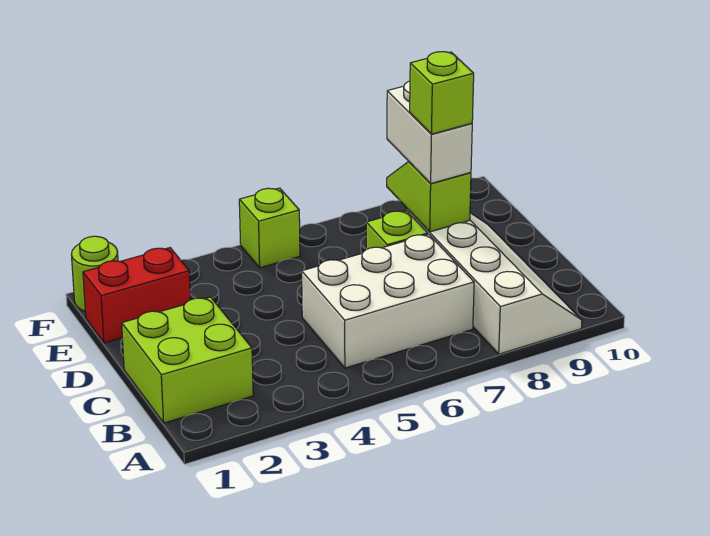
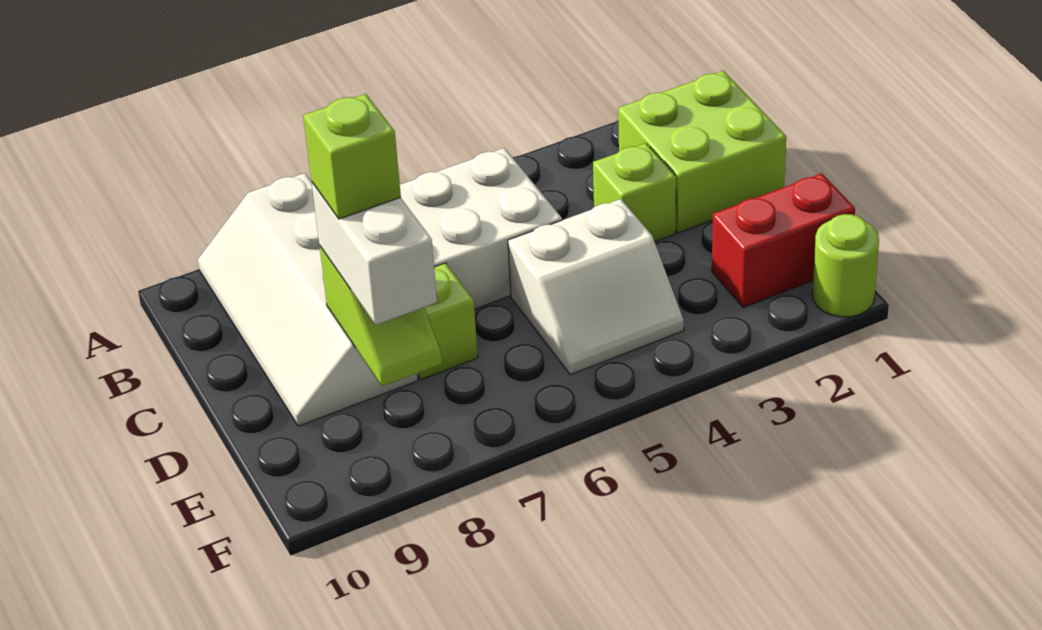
none -> white slope D4:E5 level 1 top D
lime brick F5 level 1 -> lime brick C3 level 1

